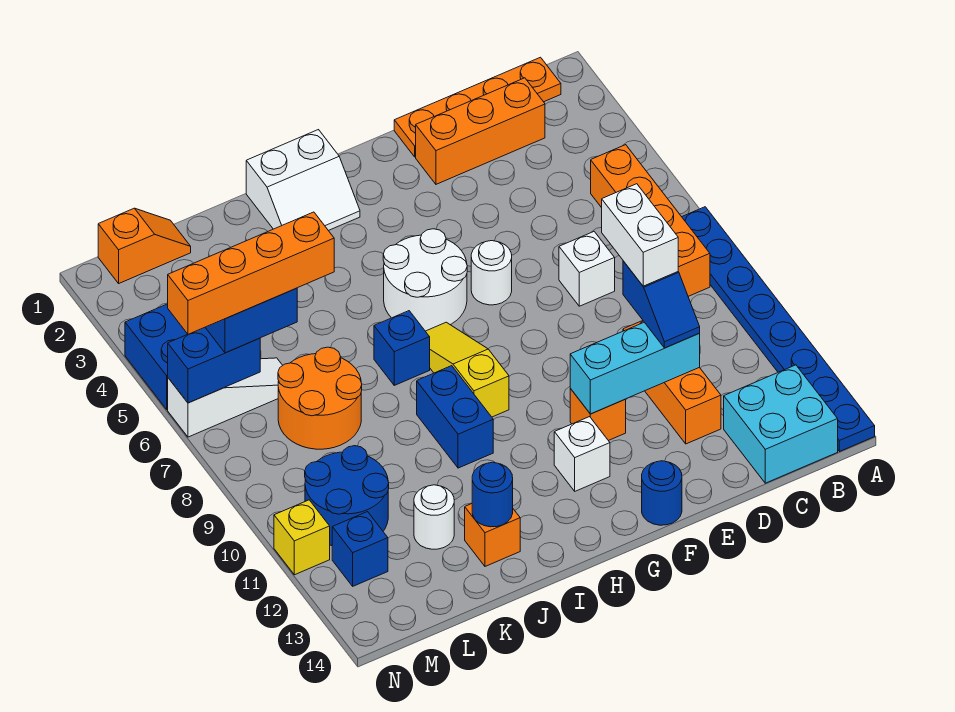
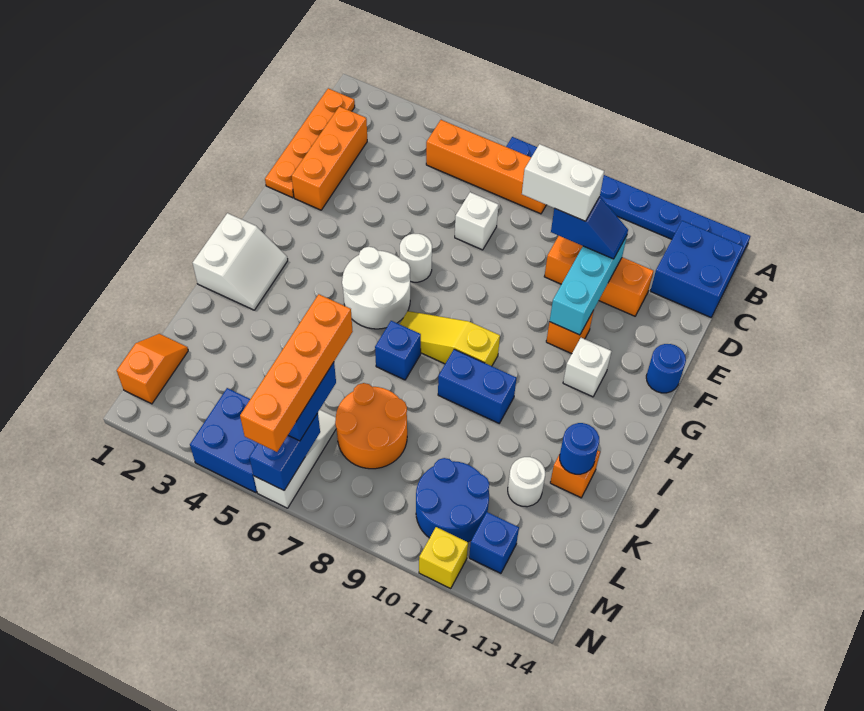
cyan brick B13:C14 level 1 -> blue brick B13:C14 level 1

